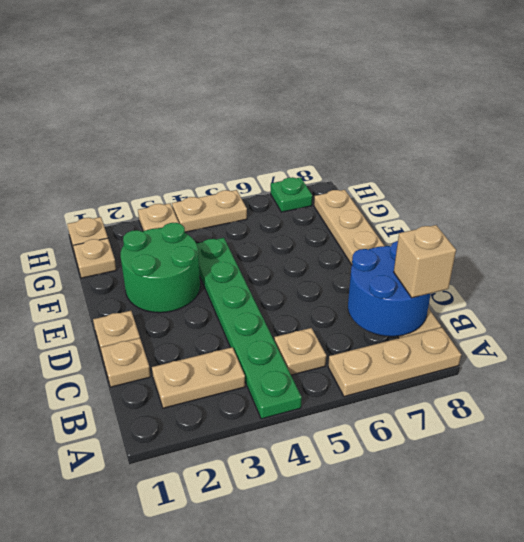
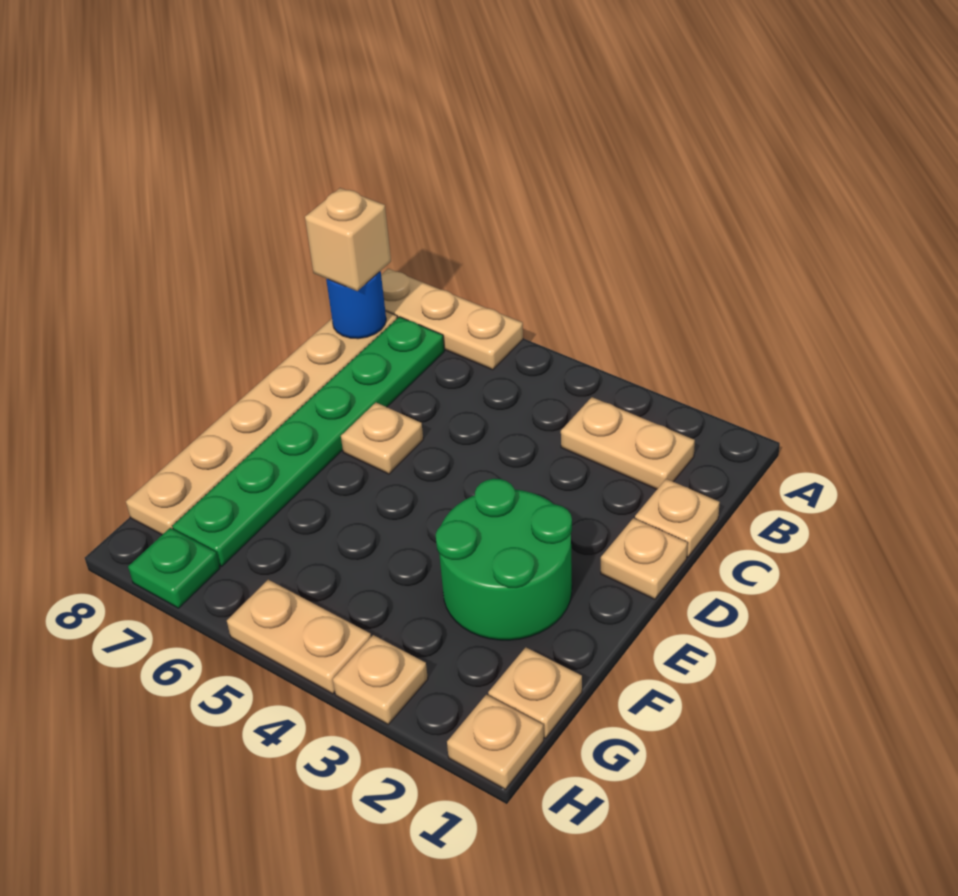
green plate A4:F4 level 1 -> green plate B7:G7 level 1
tan plate B5 level 1 -> tan plate D6 level 1
blue round brick B7:C8 level 2 -> blue round brick B8 level 2

